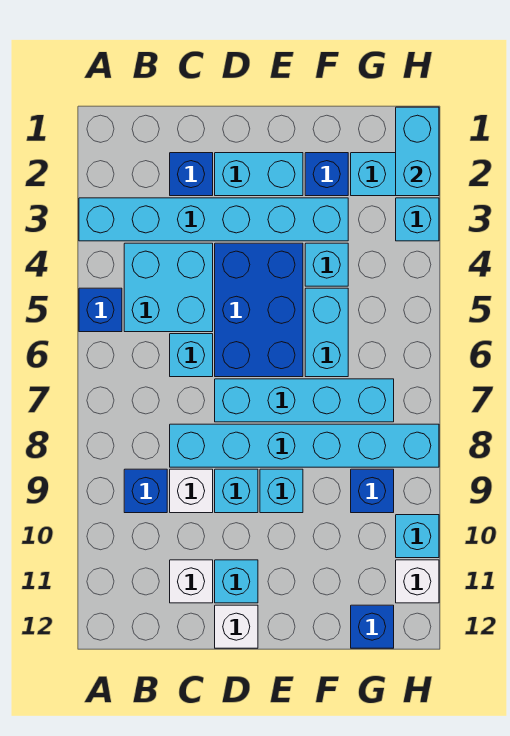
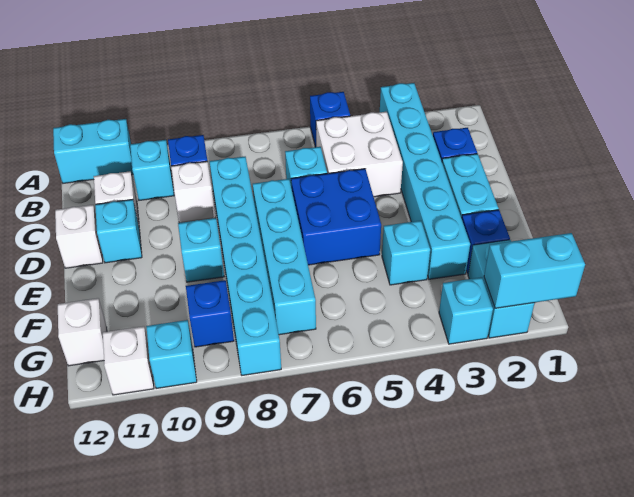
cyan brick B4:C5 level 1 -> white brick B4:C5 level 1
blue brick D4:E6 level 1 -> blue brick D5:E6 level 1
cyan brick D9 level 1 -> cyan brick B10 level 1
cyan brick F5:F6 level 1 -> cyan brick A11:A12 level 1
blue brick G12 level 1 -> white brick G12 level 1

